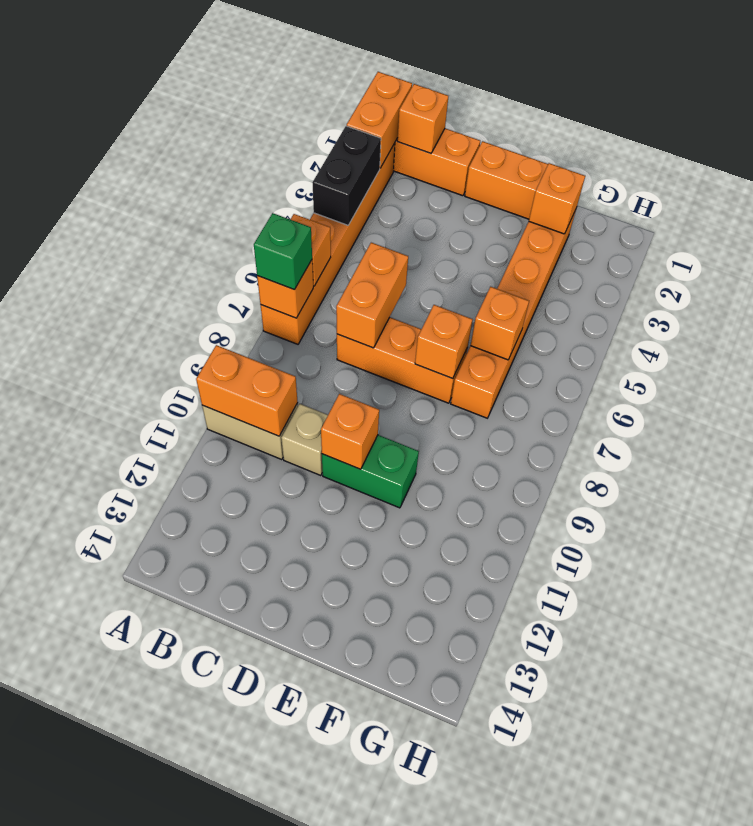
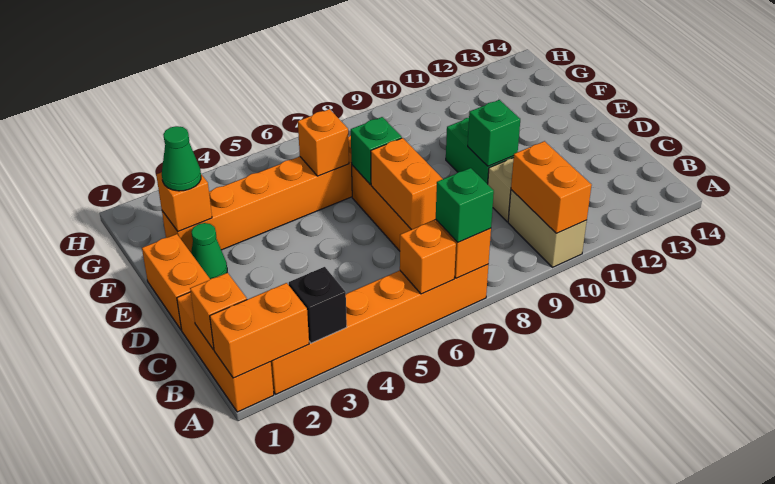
black brick A3:A4 level 2 -> black brick A3 level 2
orange brick C6:C7 level 2 -> orange brick C7:D7 level 2
orange brick D10 level 2 -> green brick D10 level 2
none -> green cone E2 level 1
orange brick E7 level 2 -> green brick E7 level 2
none -> green cone F2 level 3

